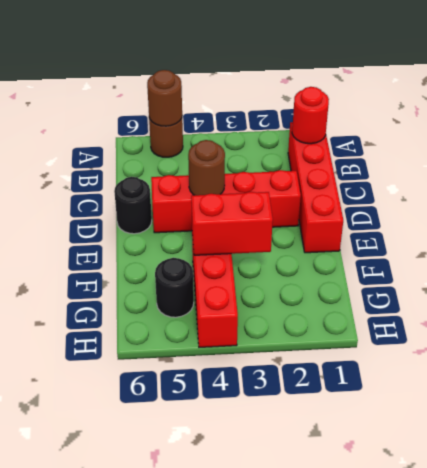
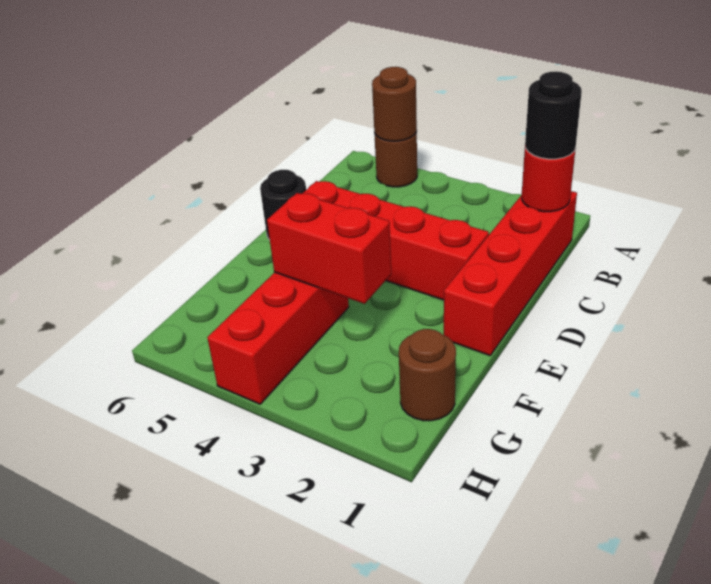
brown round brick D4 level 2 -> brown round brick G1 level 1
black round brick G5 level 1 -> black round brick B1 level 3

